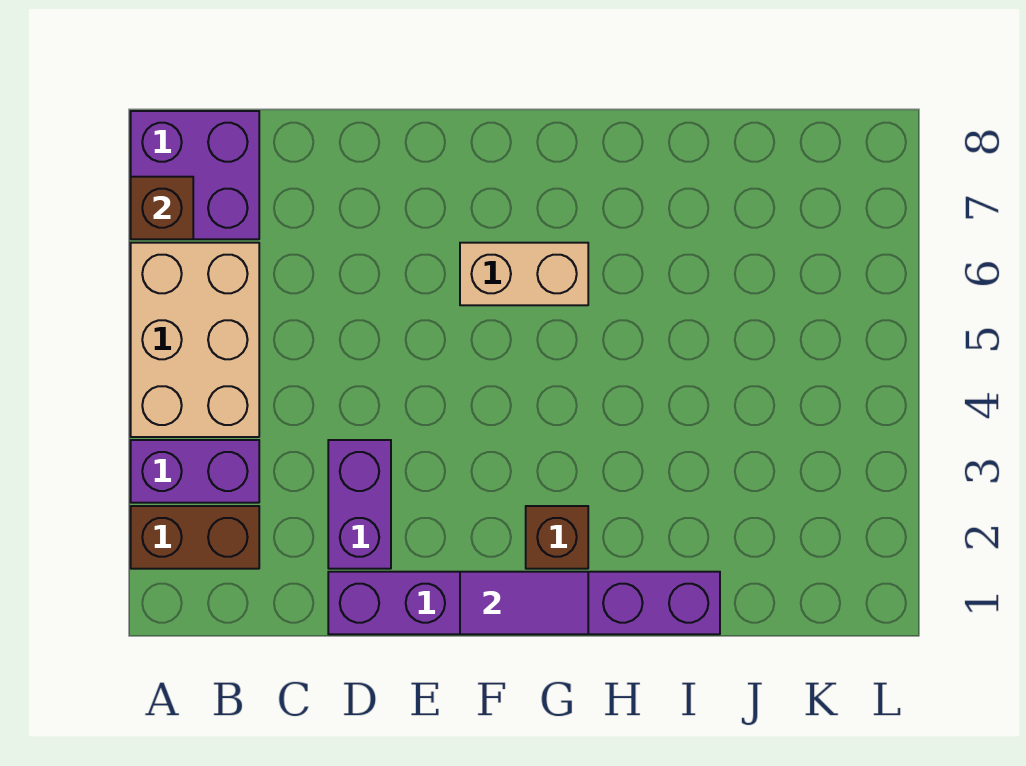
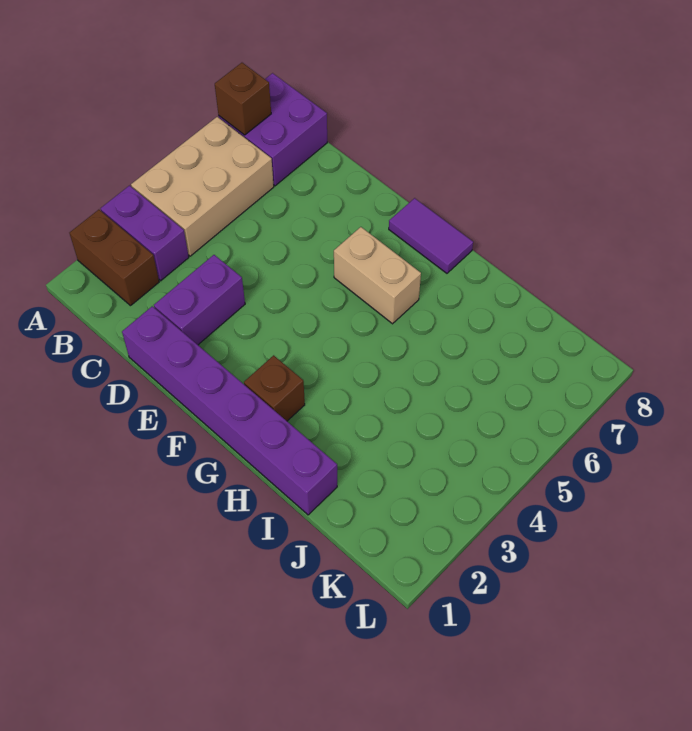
purple tile F1:G1 level 2 -> purple tile F8:G8 level 1

